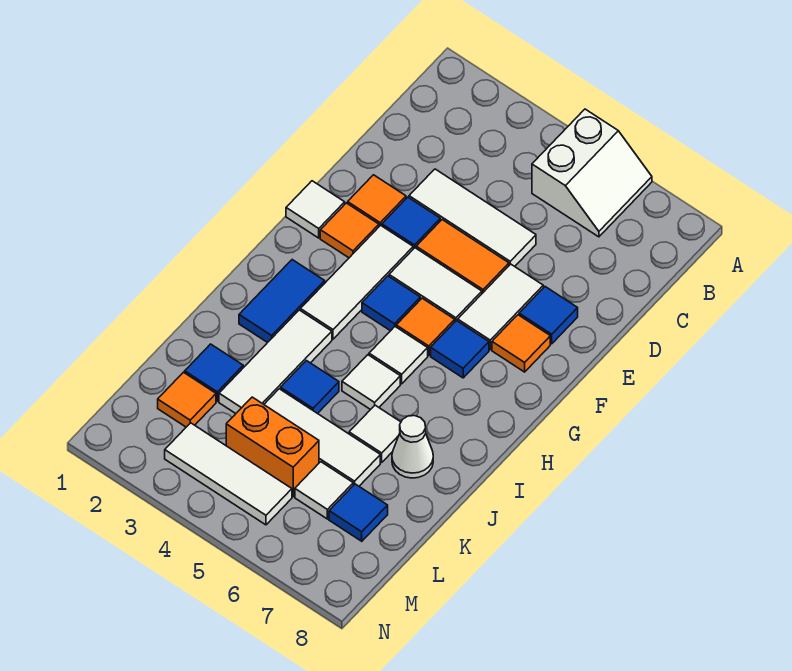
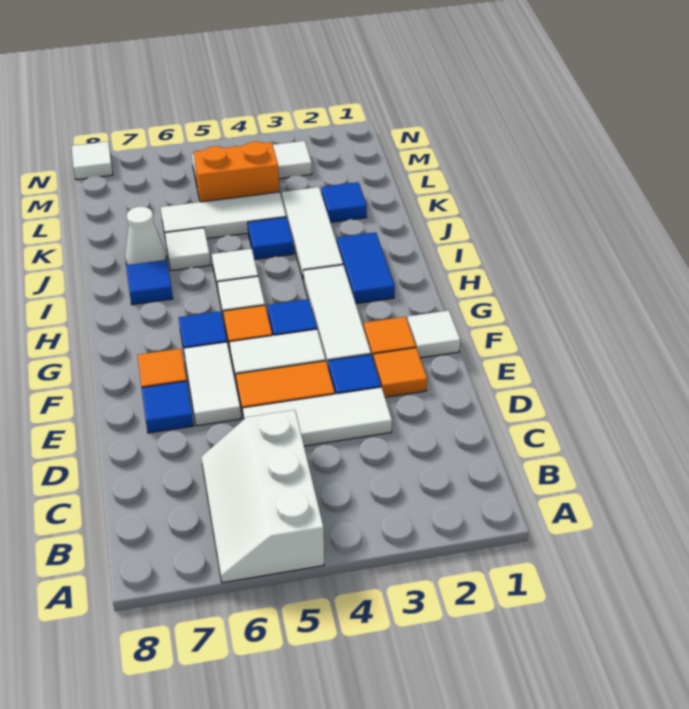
white slope A5:B6 level 1 top 5 -> white slope A5:C6 level 1 top 5
orange tile L2 level 1 -> none
white tile L6 level 1 -> white tile N8 level 1
blue tile L7 level 1 -> blue tile I7 level 1

